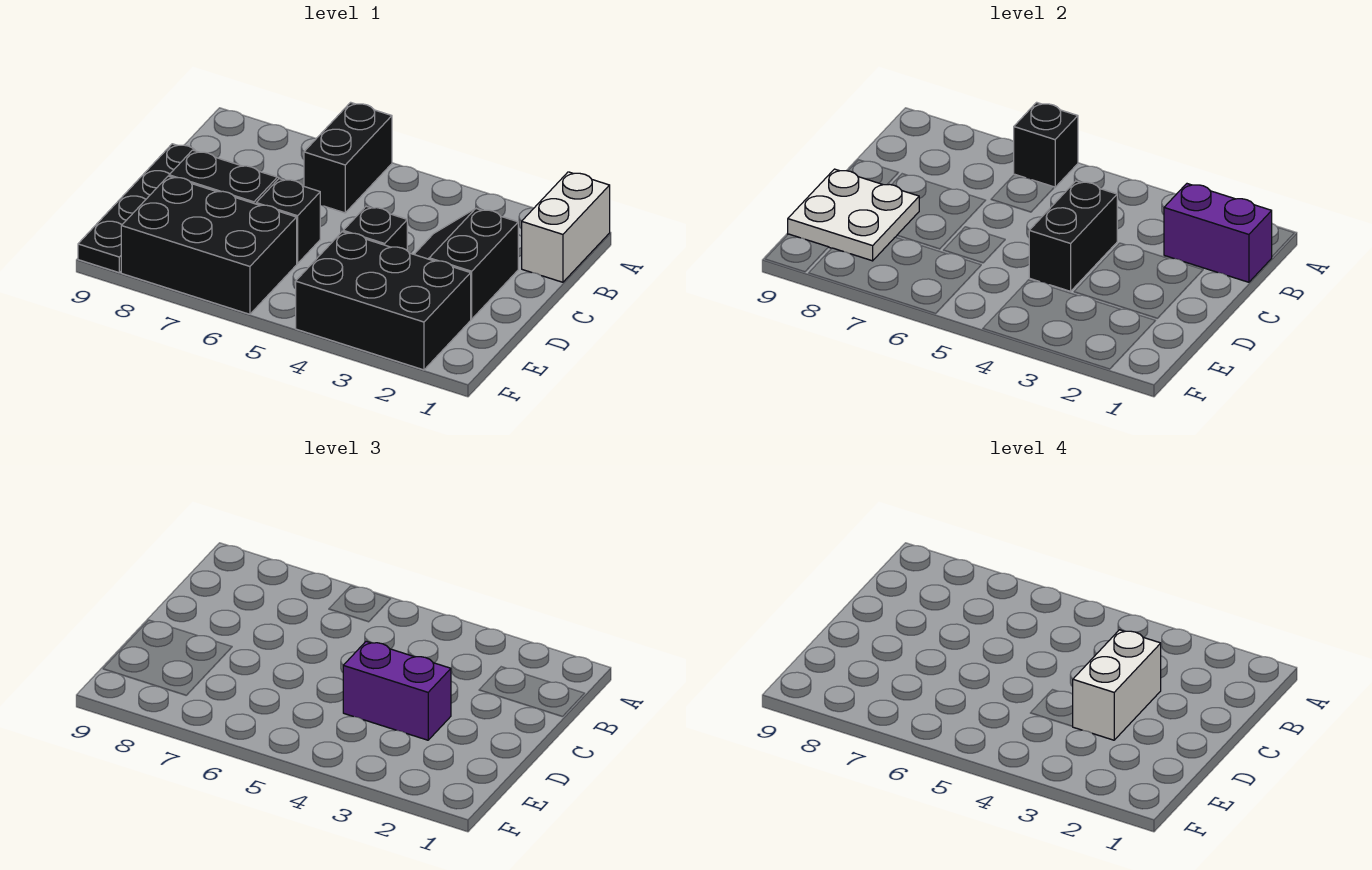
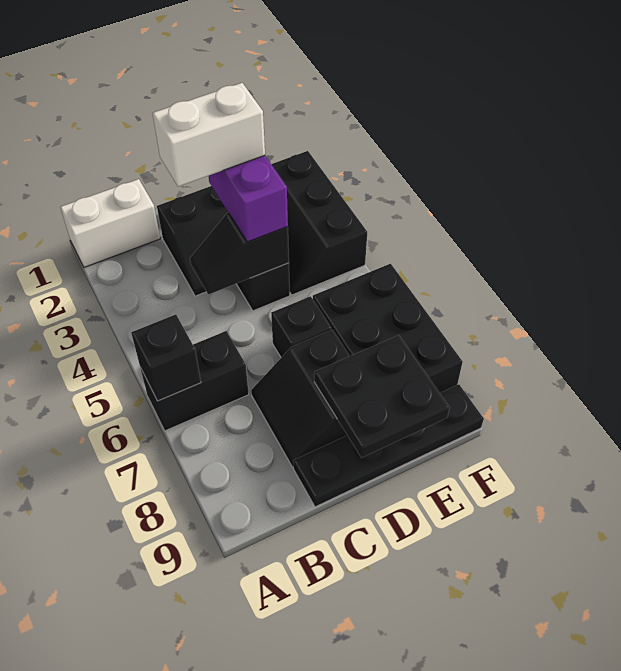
purple brick B1:B2 level 2 -> none
black brick C4:D4 level 2 -> black slope C4:D4 level 2 top D
white plate D8:E9 level 2 -> black plate D8:E9 level 2
black brick E2:F4 level 1 -> black slope E2:F4 level 1 top F

